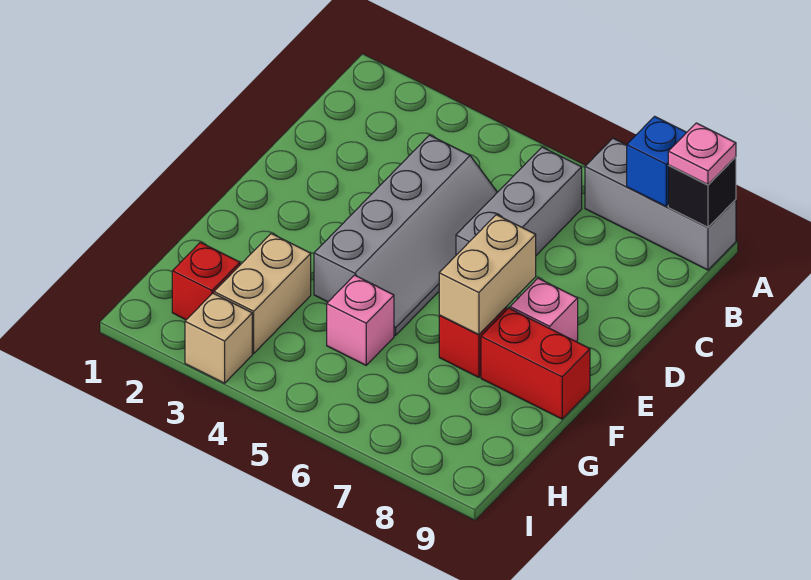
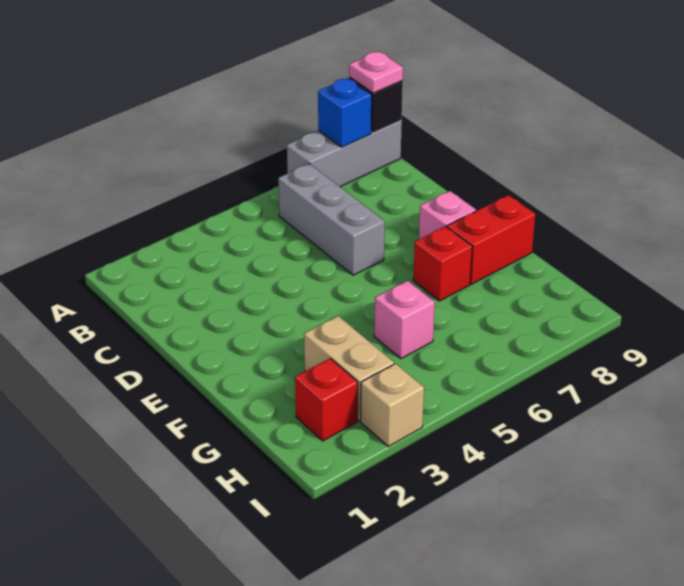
grey slope C4:F5 level 1 top 4 -> none
tan brick E7:F7 level 2 -> none

